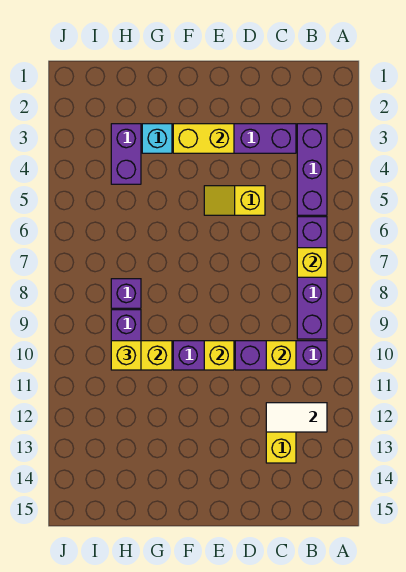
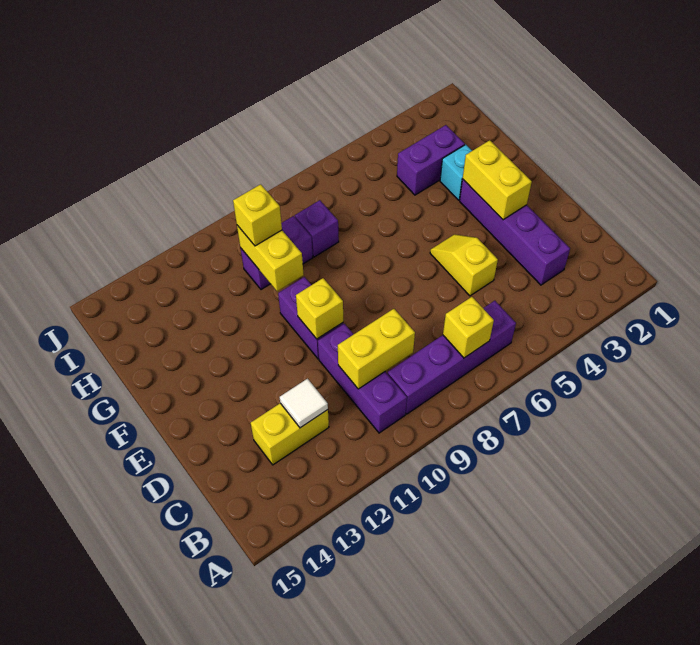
purple brick B3:B5 level 1 -> none
white tile B12:C12 level 2 -> white tile C12 level 2
yellow brick C10 level 2 -> yellow brick C9:C10 level 2

